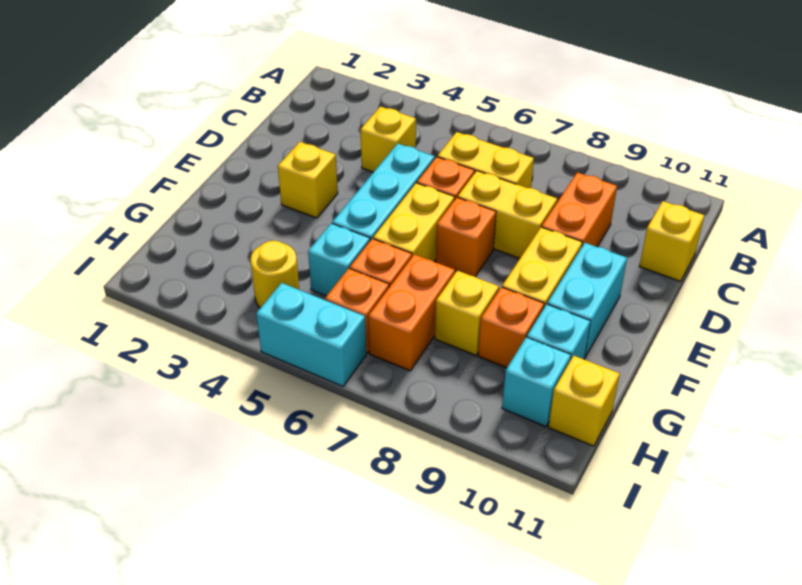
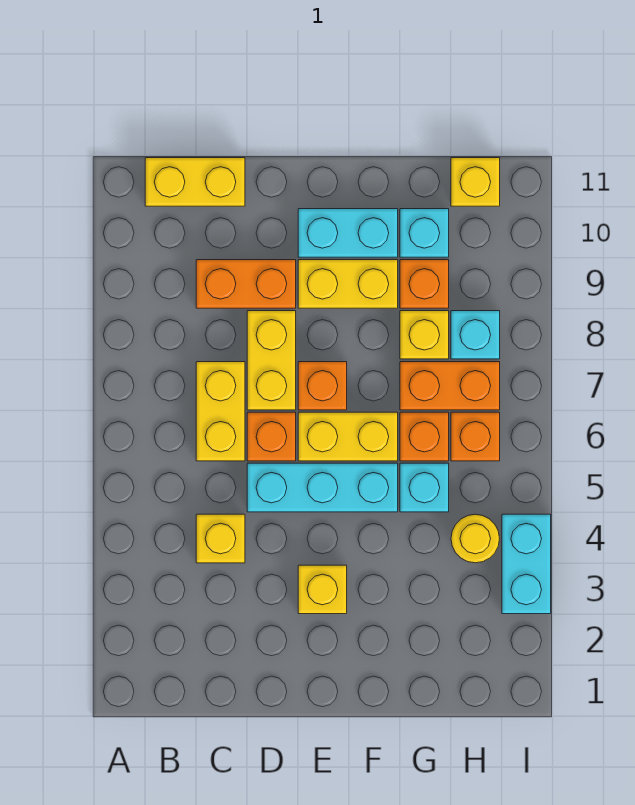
yellow brick C11 level 1 -> yellow brick B11:C11 level 1
cyan brick H10 level 1 -> cyan brick H8 level 1
cyan brick I5:I6 level 1 -> cyan brick I3:I4 level 1

